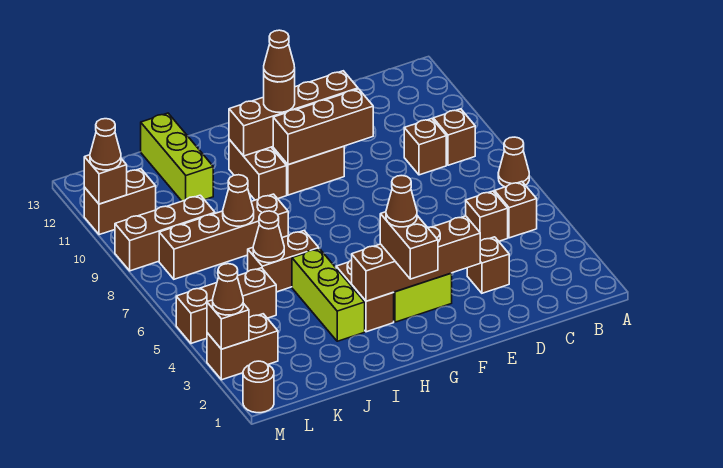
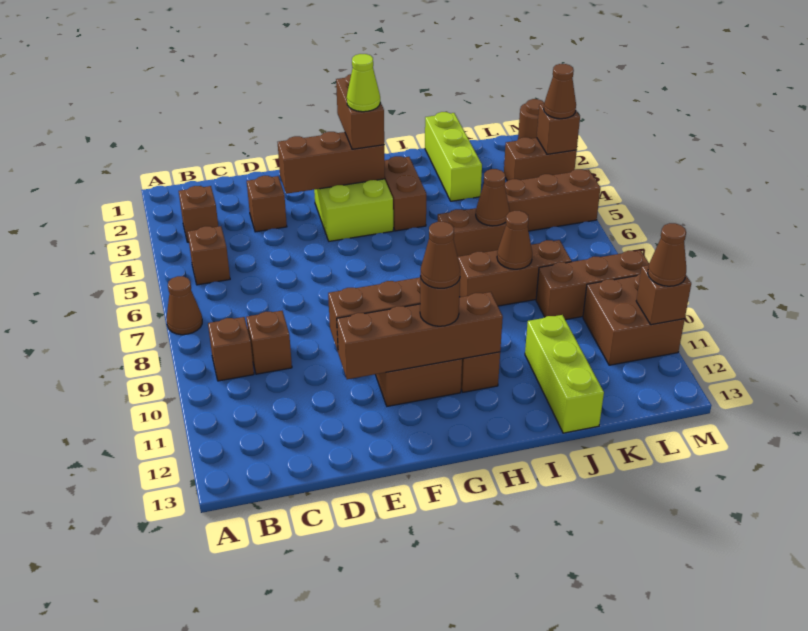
brown brick C5 level 1 -> brown brick B3 level 1
brown brick E3:H3 level 2 -> brown brick E3:G3 level 2
brown cone G3 level 4 -> lime cone G3 level 4
lime brick I3:I5 level 1 -> lime brick J1:J3 level 1
brown brick I8:L8 level 1 -> brown brick I8:K8 level 1
brown brick L11:M11 level 1 -> brown brick L10:M11 level 1

